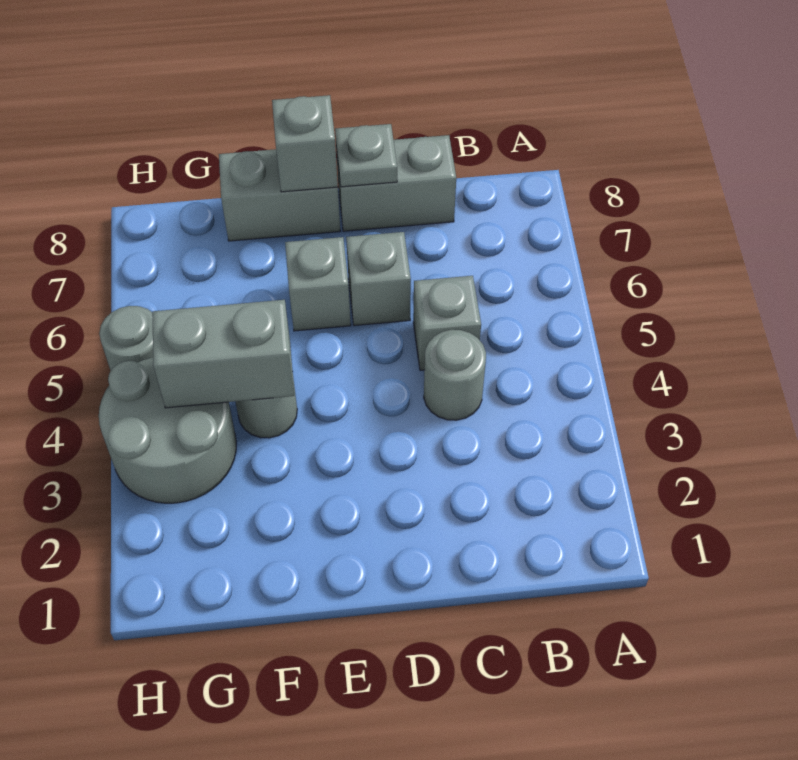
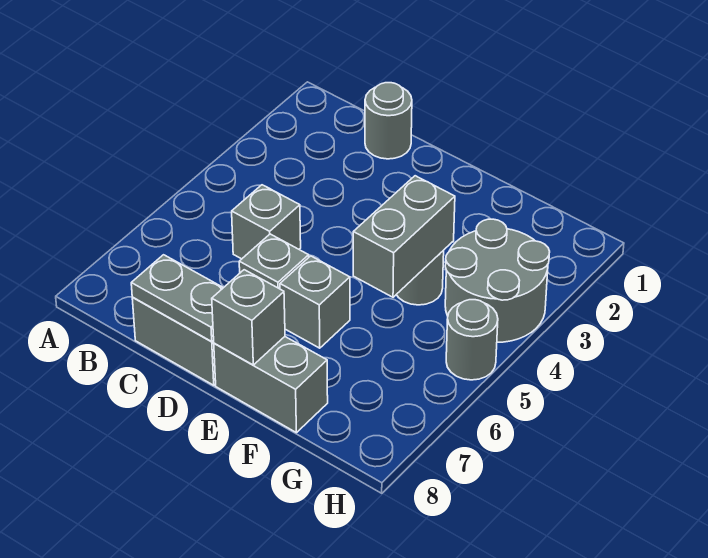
grey round brick C4 level 1 -> grey round brick C1 level 1
grey plate D8 level 2 -> grey plate C8:D8 level 2
grey brick F4:G4 level 2 -> grey brick F4:F5 level 2

